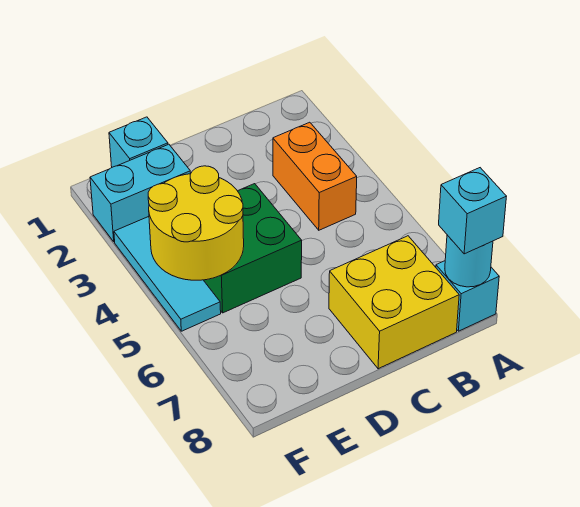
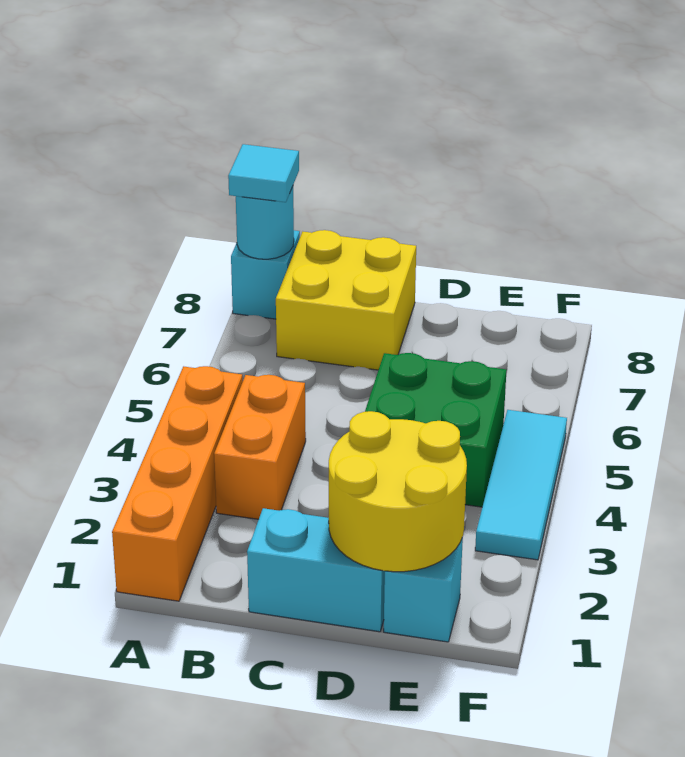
none -> orange brick A1:A4 level 1
cyan brick A8 level 3 -> cyan tile A8 level 3
cyan brick E2:F2 level 1 -> cyan brick C1:D1 level 1
yellow round brick E4:F5 level 2 -> yellow round brick D1:E2 level 2

